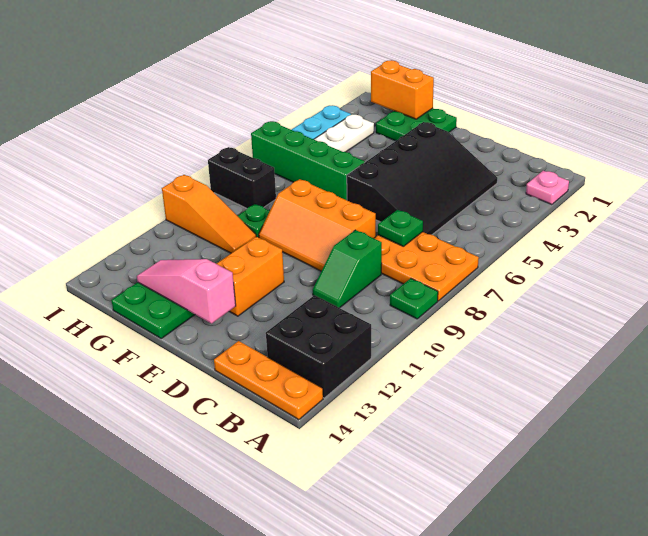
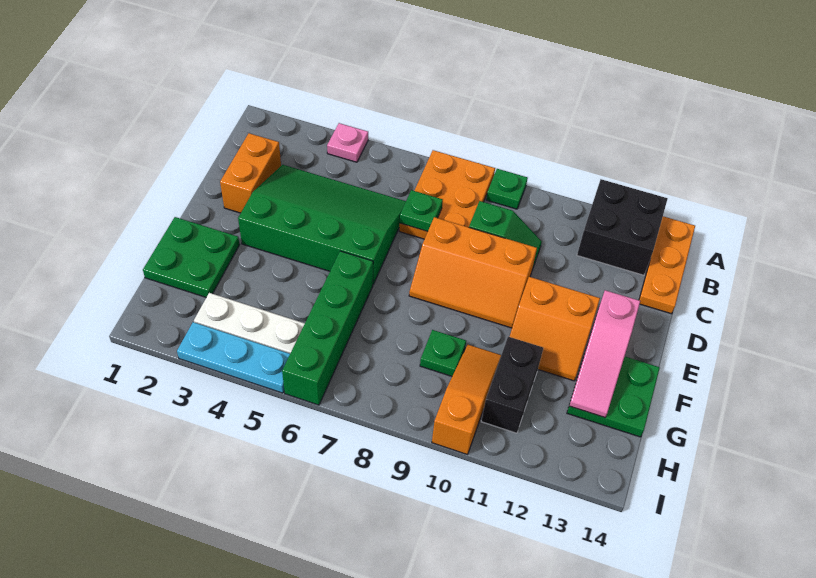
pink plate A2 level 1 -> pink plate A4 level 1
black slope C3:E6 level 1 top E -> green slope C3:E6 level 1 top E
orange slope D8:F9 level 1 top 8 -> orange slope D8:E10 level 1 top D
orange brick G1:H1 level 2 -> orange brick C2:D2 level 1
black brick H8:I8 level 1 -> black brick G11:H11 level 1

